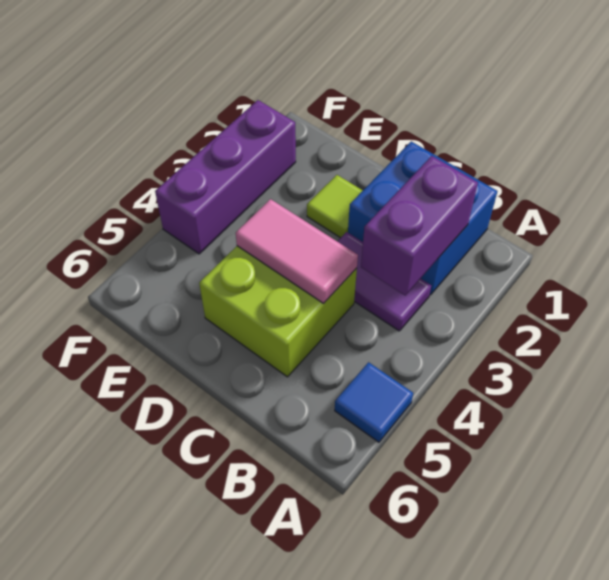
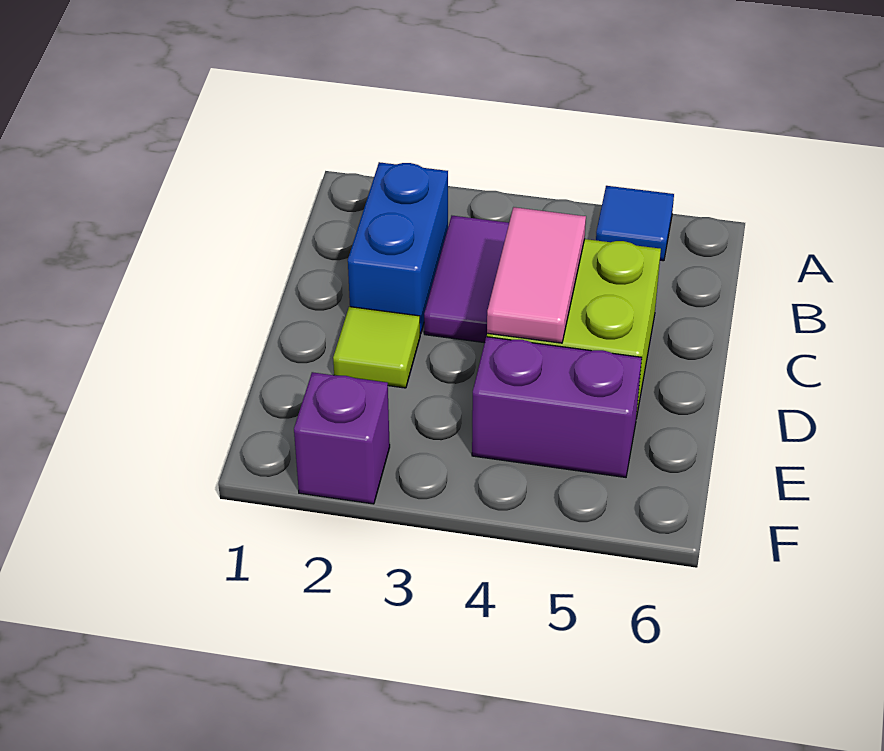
blue brick B1:C2 level 1 -> blue brick B2:C2 level 1
purple brick B2:B3 level 2 -> purple brick E4:E5 level 1
purple brick F2:F4 level 1 -> purple brick F2 level 1

